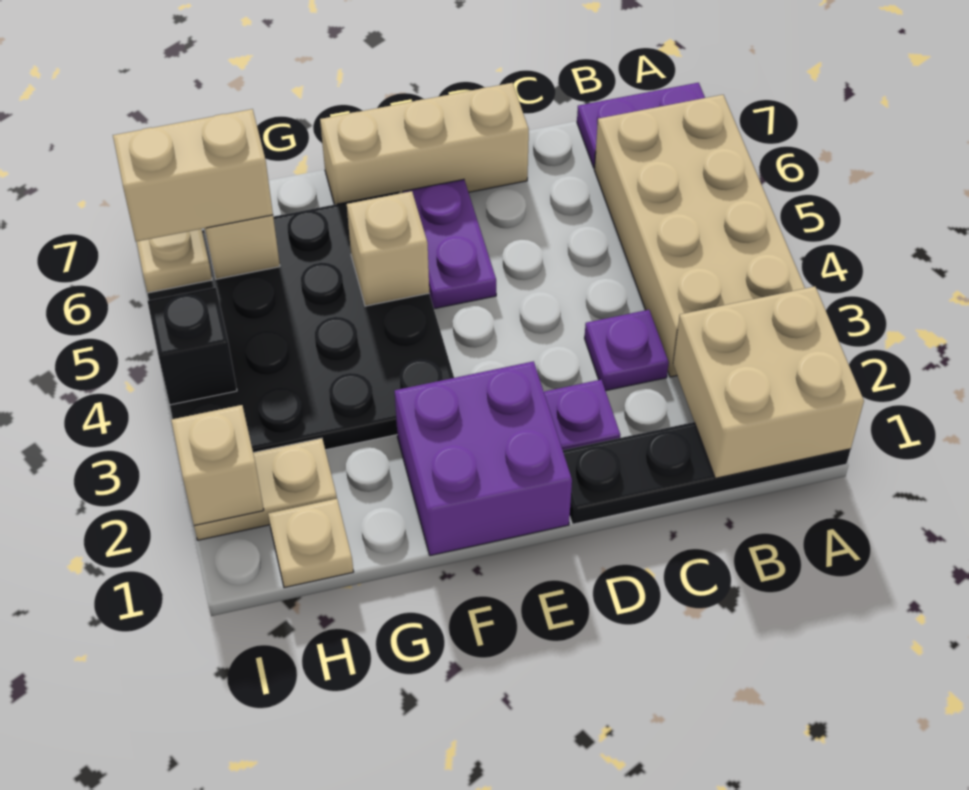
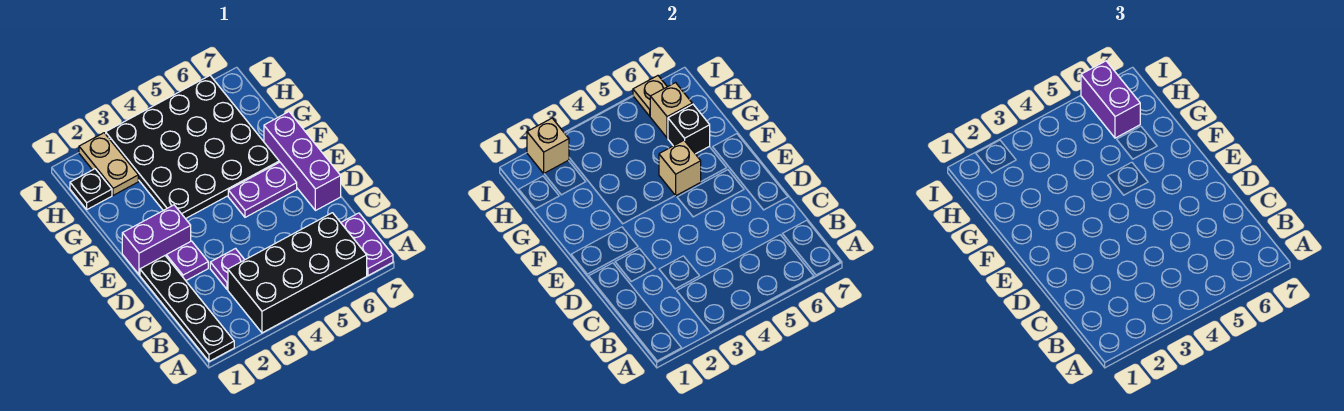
tan brick A1:B2 level 2 -> none
tan brick A3:B6 level 1 -> black brick A3:B6 level 1
tan brick D7:F7 level 1 -> purple brick D7:F7 level 1
purple brick E1:F2 level 1 -> purple brick E1:E2 level 1
tan plate H1 level 1 -> black plate H1 level 1
tan brick H6:I6 level 3 -> purple brick H6:I6 level 3
black brick I4 level 2 -> black brick G6 level 2

